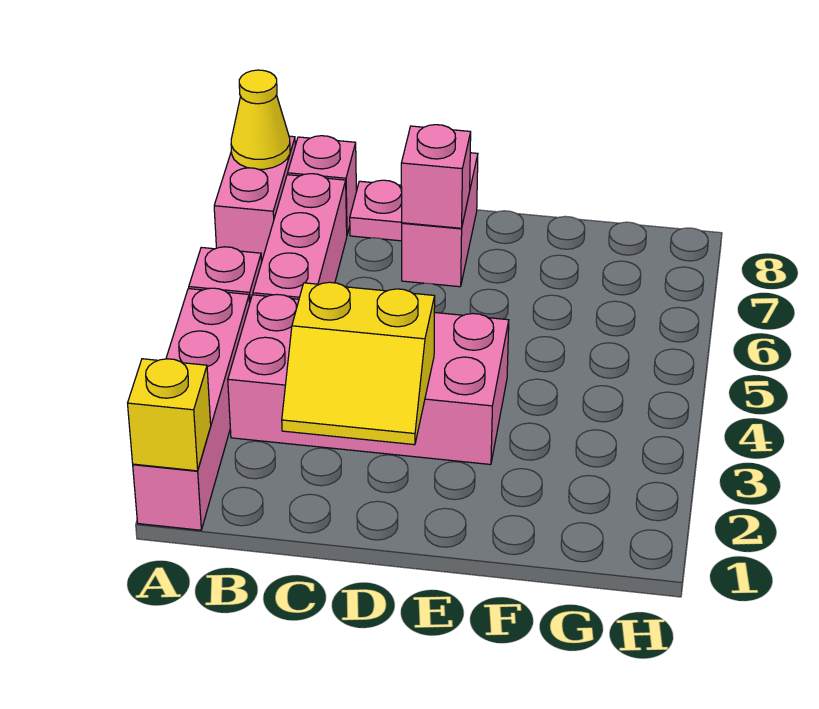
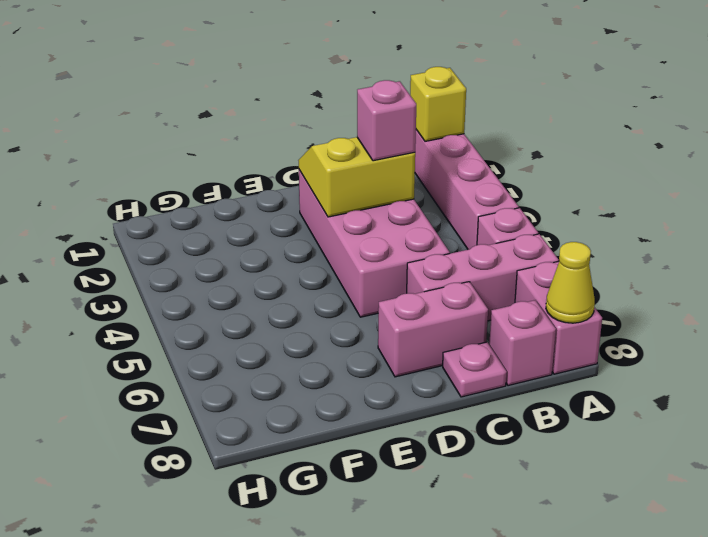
pink brick B3:E4 level 1 -> pink brick C2:D5 level 1
pink brick B5:B7 level 1 -> pink brick A6:C6 level 1
pink brick D7:D8 level 1 -> pink brick C7:D7 level 1
pink brick D7 level 2 -> pink brick C3 level 3

